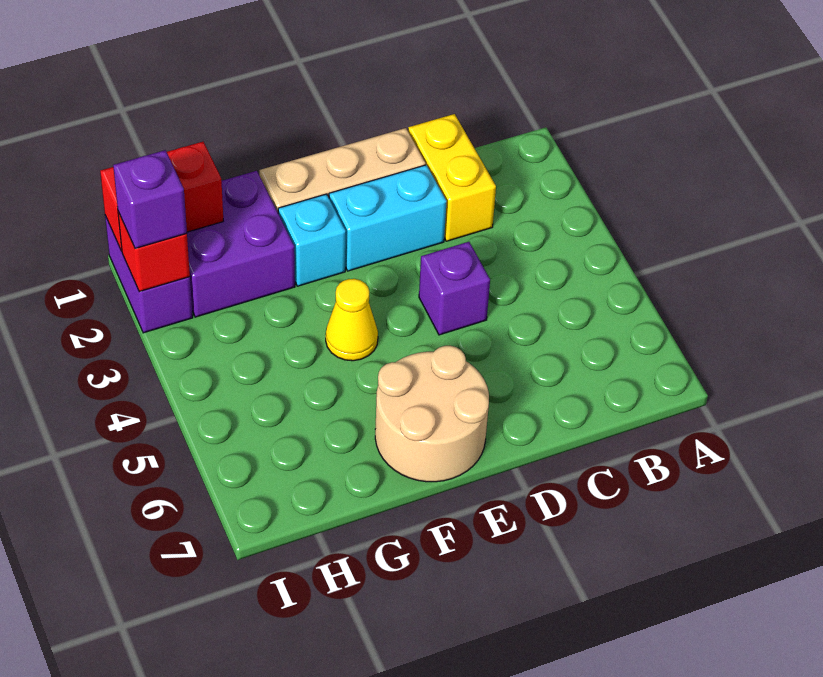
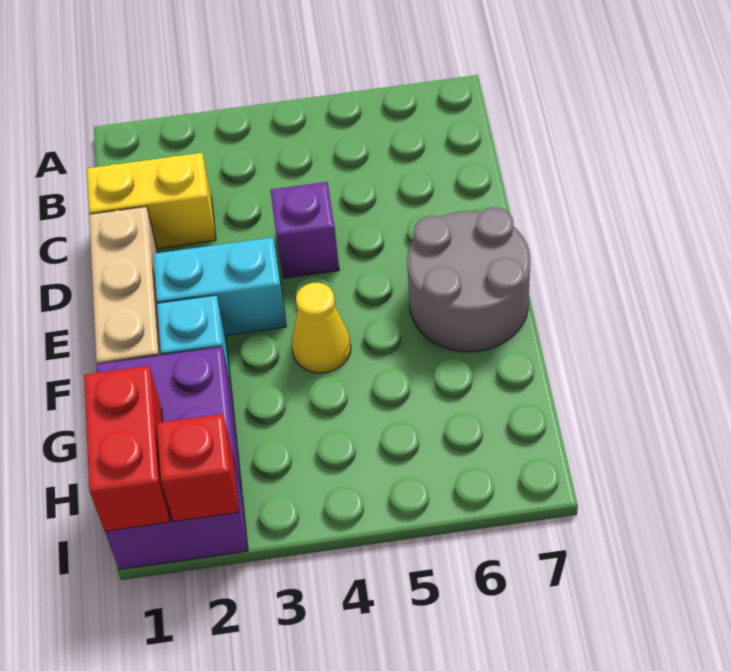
cyan brick D2:E2 level 1 -> cyan brick E2:E3 level 1
tan round brick E6:F7 level 1 -> grey round brick E6:F7 level 1
purple brick I2 level 3 -> none

